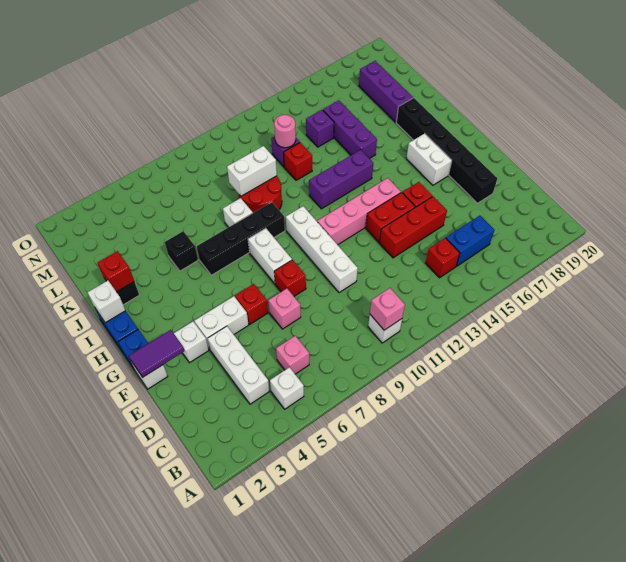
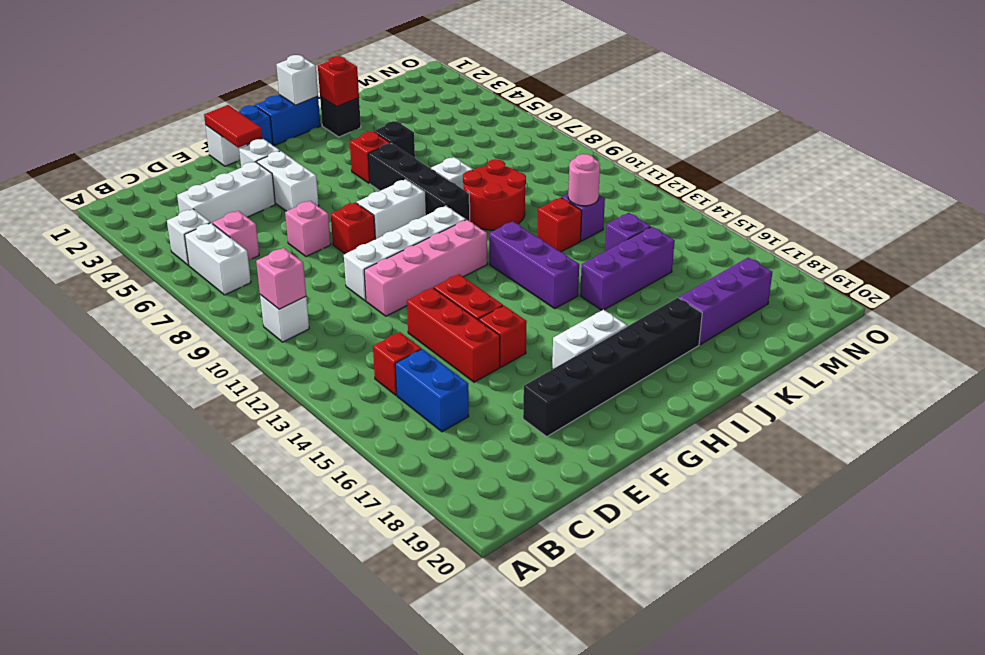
purple tile F1:F2 level 2 -> red tile F1:F2 level 2
red brick F6 level 1 -> red brick I5 level 1
pink brick G11:G14 level 1 -> pink brick E11:H11 level 1
white brick K9:K10 level 2 -> white brick B6:B7 level 1

